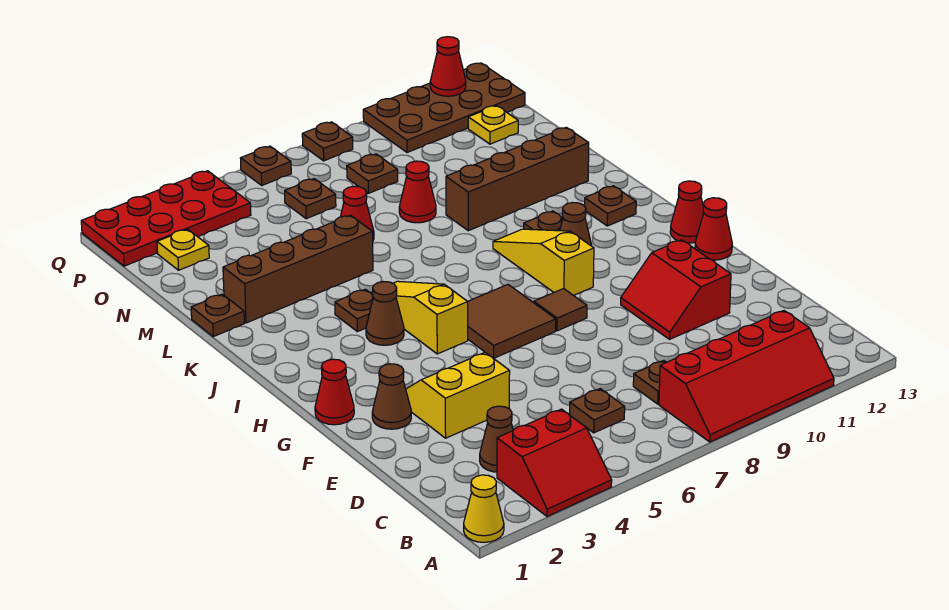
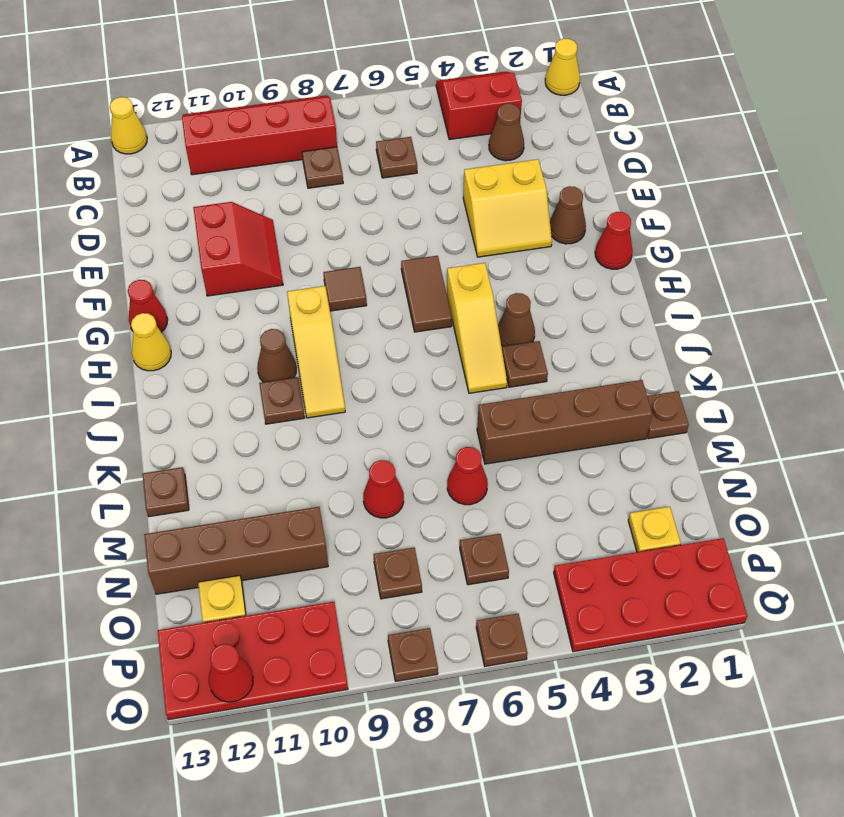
none -> yellow cone A13 level 1
brown tile G6:H7 level 1 -> brown tile G6:H6 level 1
red cone H13 level 1 -> yellow cone H13 level 1
brown plate J12 level 1 -> brown plate L13 level 1
brown brick L9:L12 level 1 -> brown brick N10:N13 level 1
brown plate P10:Q13 level 1 -> red plate P10:Q13 level 1

